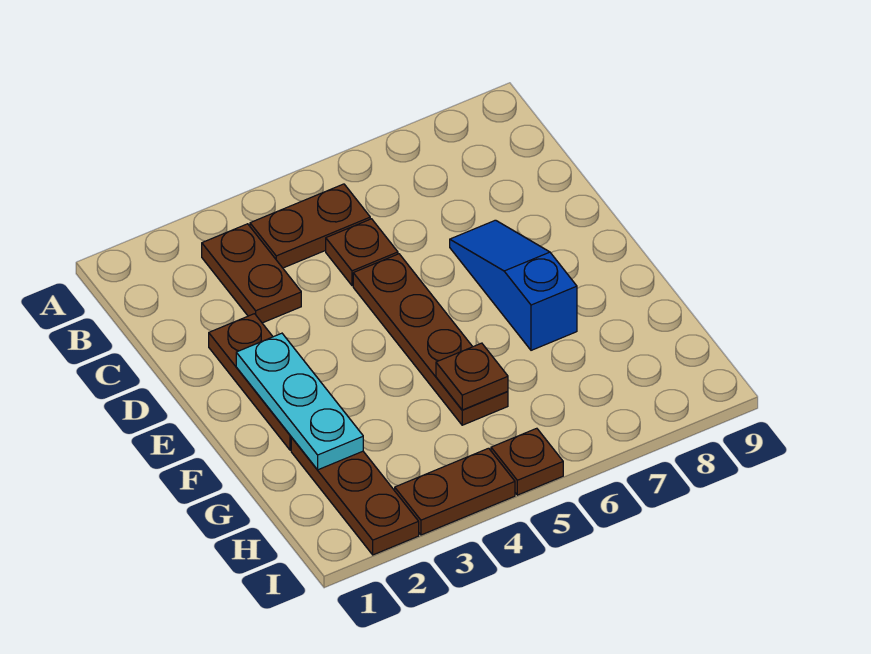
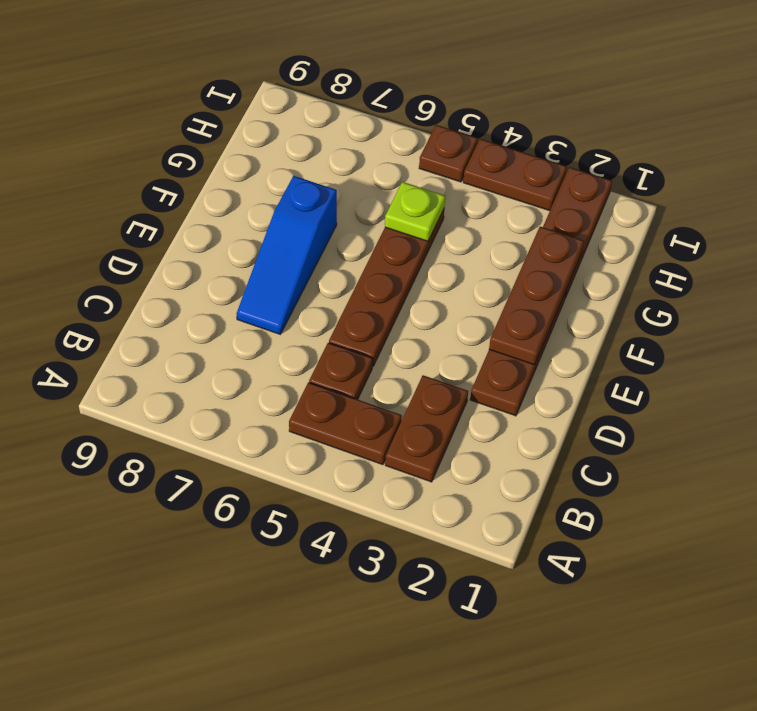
cyan plate E2:G2 level 2 -> brown plate E2:G2 level 2
brown plate G5 level 2 -> lime plate G5 level 2

